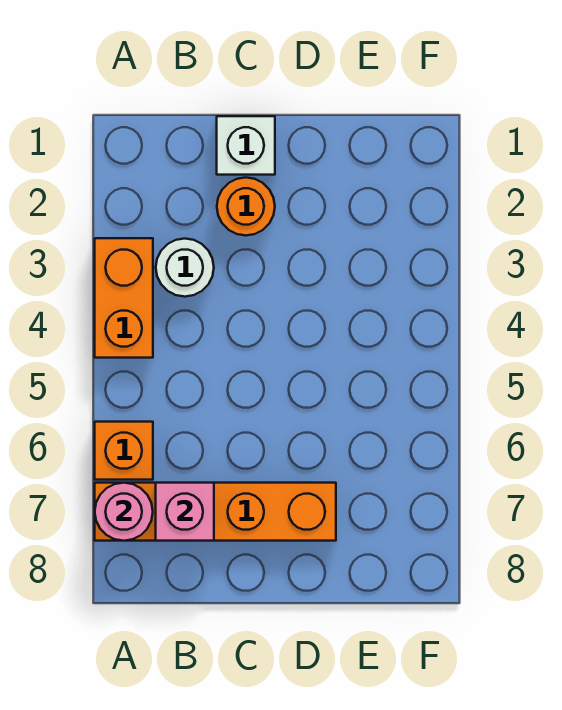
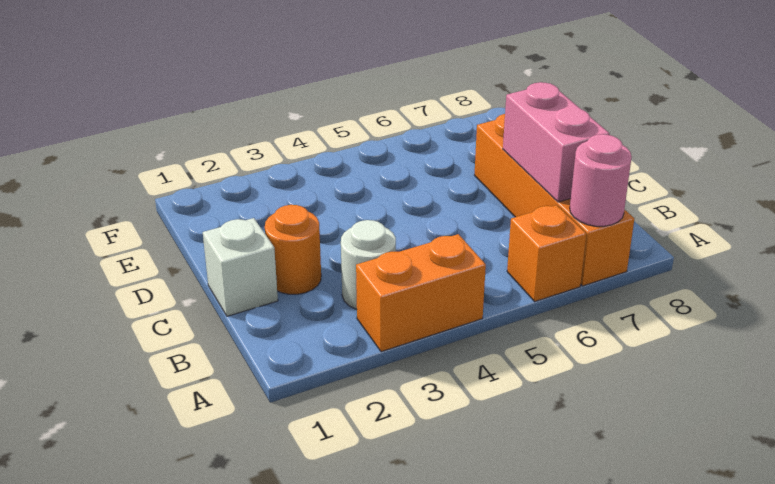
pink brick B7 level 2 -> pink brick B7:C7 level 2

